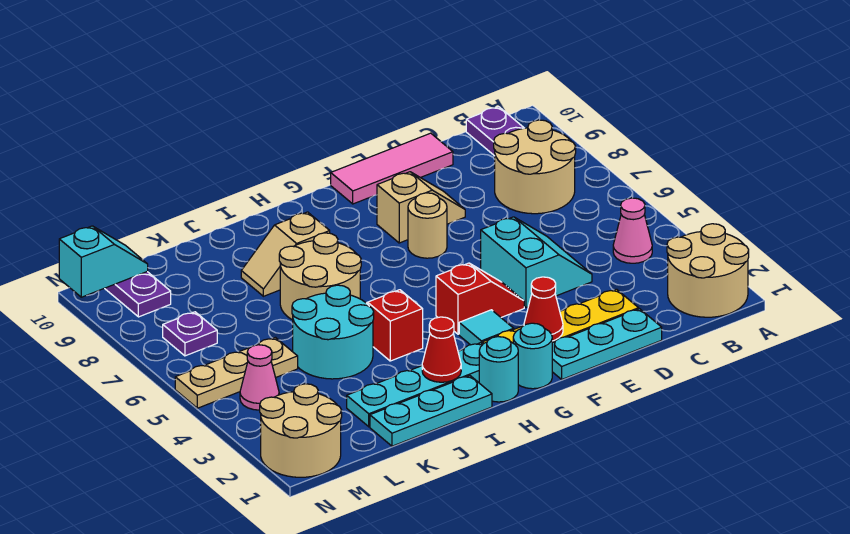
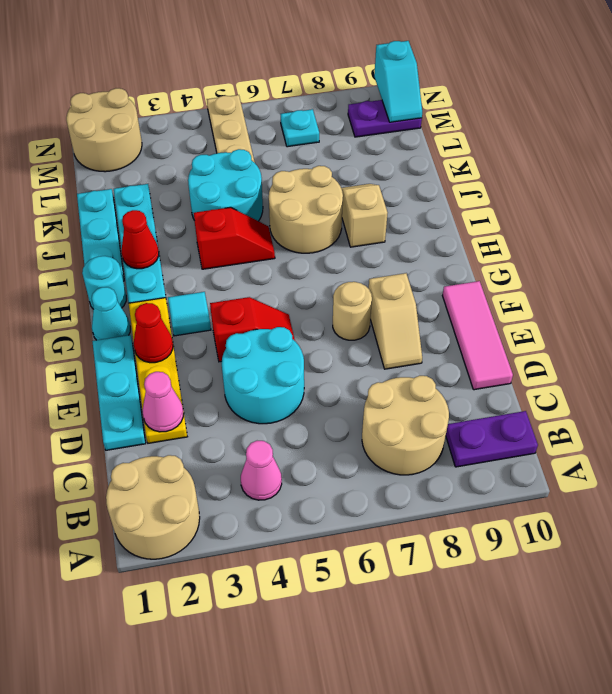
cyan slope D4:E5 level 1 top E -> cyan round brick D4:E5 level 1
red slope F4:G4 level 1 top G -> red slope F4:F5 level 1 top 4
cyan round brick G1 level 1 -> cyan cone G1 level 1
pink cone M4 level 1 -> pink cone D2 level 2
purple plate M7 level 1 -> cyan plate M7 level 1

